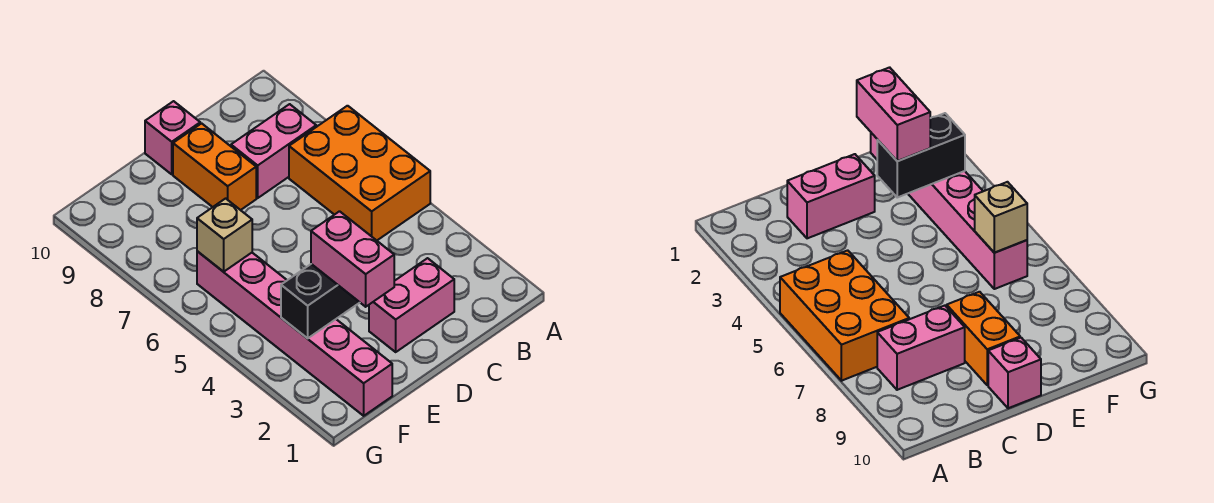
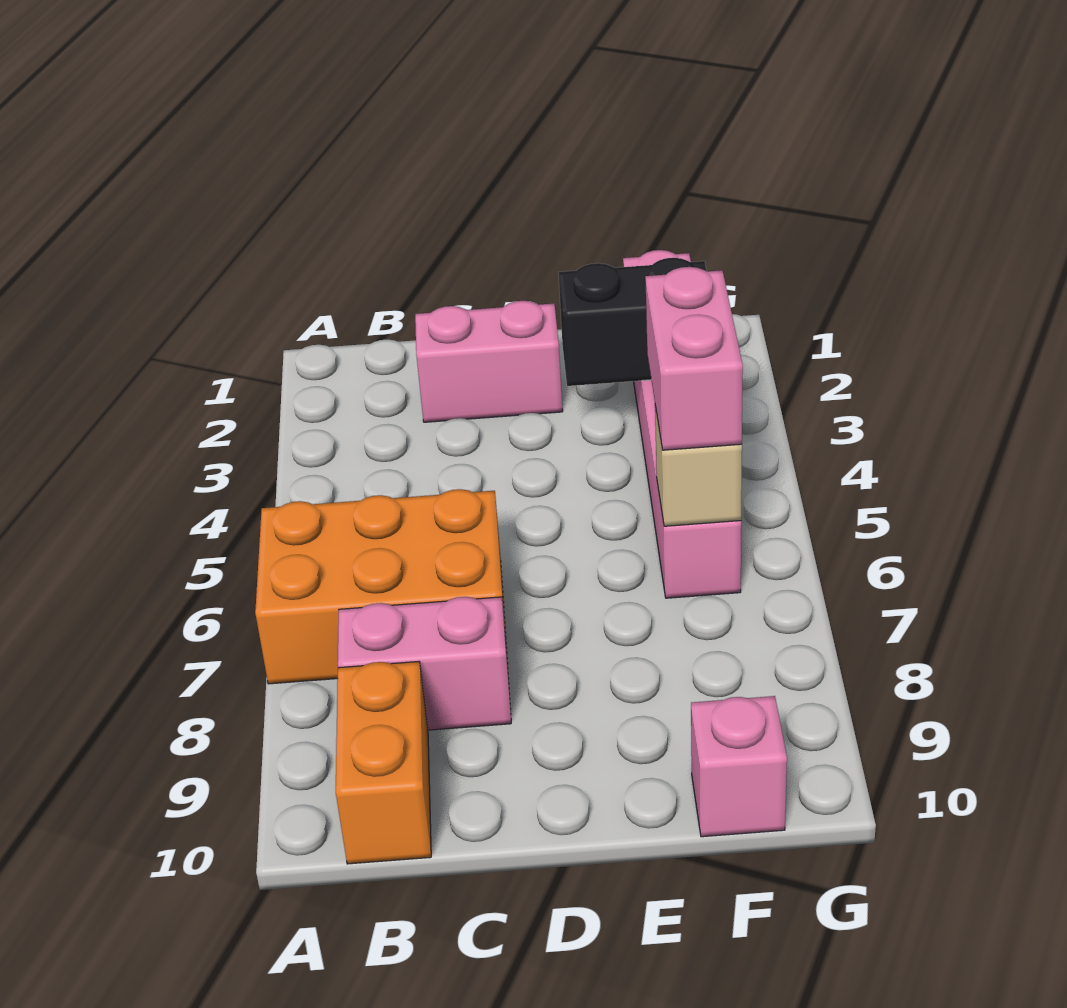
orange brick A5:B7 level 1 -> orange brick A6:C7 level 1
orange brick D8:D9 level 1 -> orange brick B9:B10 level 1
pink brick D10 level 1 -> pink brick F10 level 1
pink brick E2:E3 level 3 -> pink brick F5:F6 level 3

